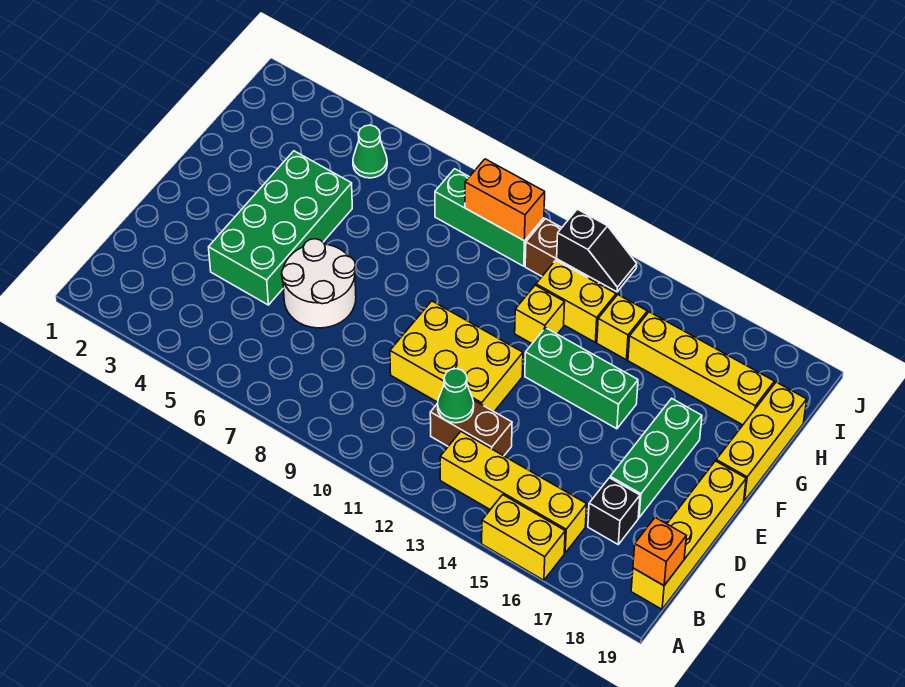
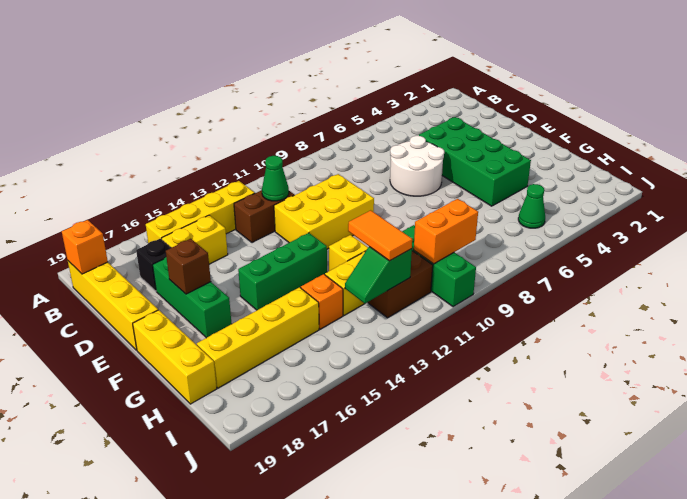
yellow brick A15:A16 level 1 -> yellow brick C15:C16 level 1
none -> brown brick E17 level 2
none -> orange tile H12:I12 level 3
yellow brick H14 level 1 -> orange brick H14 level 1
green brick I8:I10 level 1 -> green brick H10:J10 level 1
black slope I12:I13 level 2 top 12 -> green slope I12:I13 level 2 top 12

